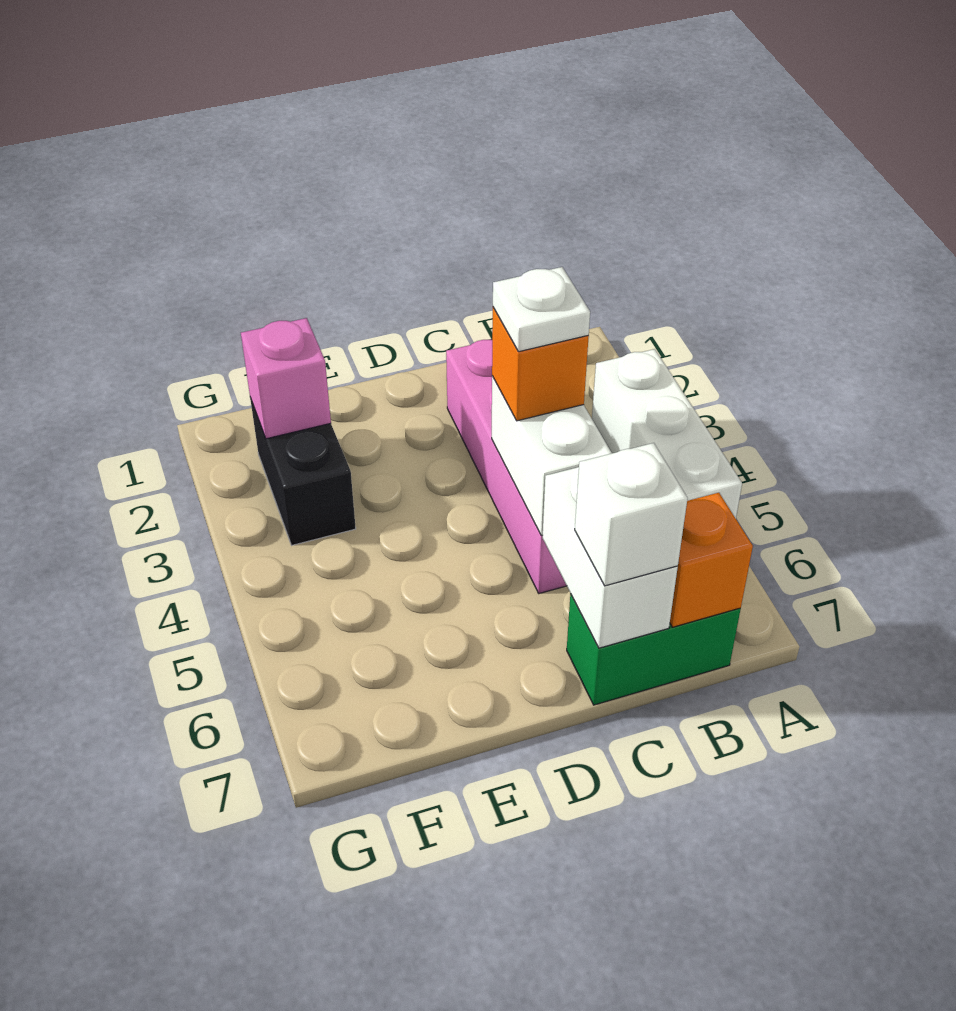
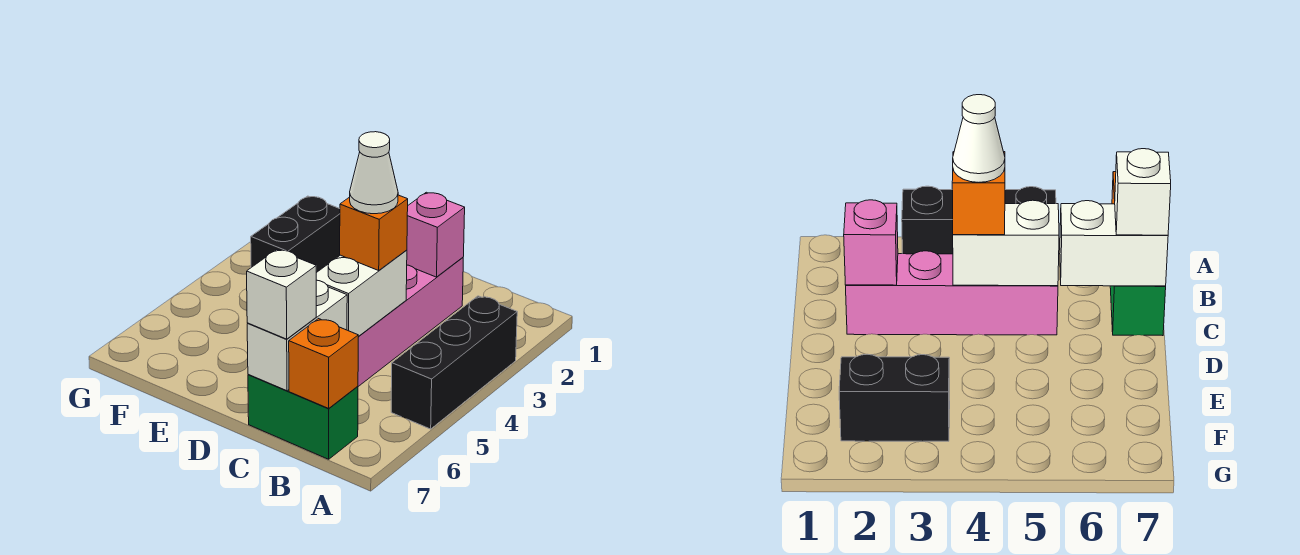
white brick A3:A5 level 1 -> black brick A3:A5 level 1
white plate C4 level 4 -> white cone C4 level 4
pink brick F2 level 2 -> pink brick C2 level 2

